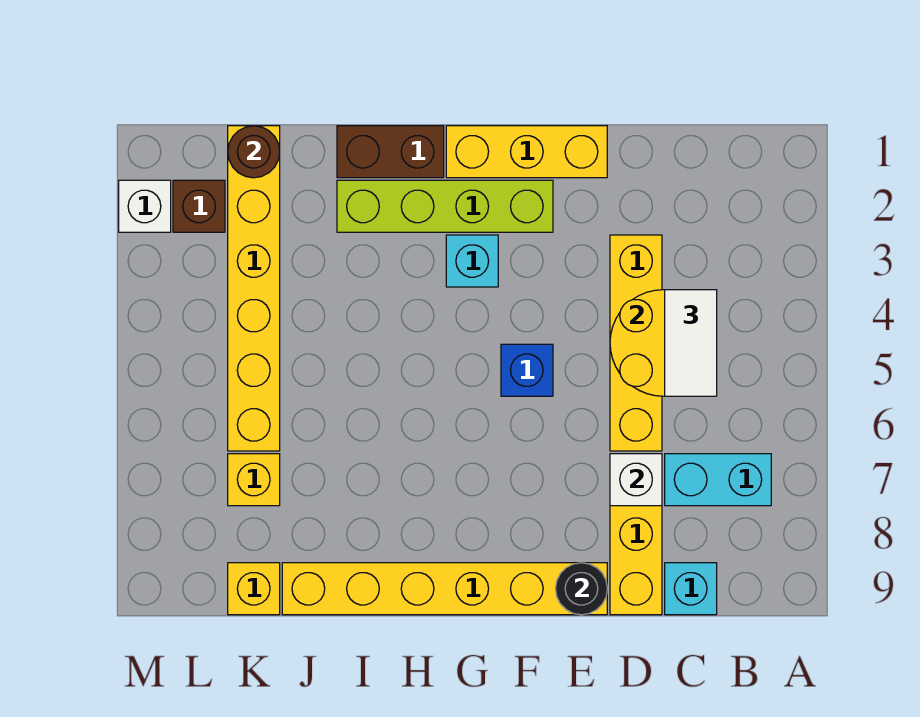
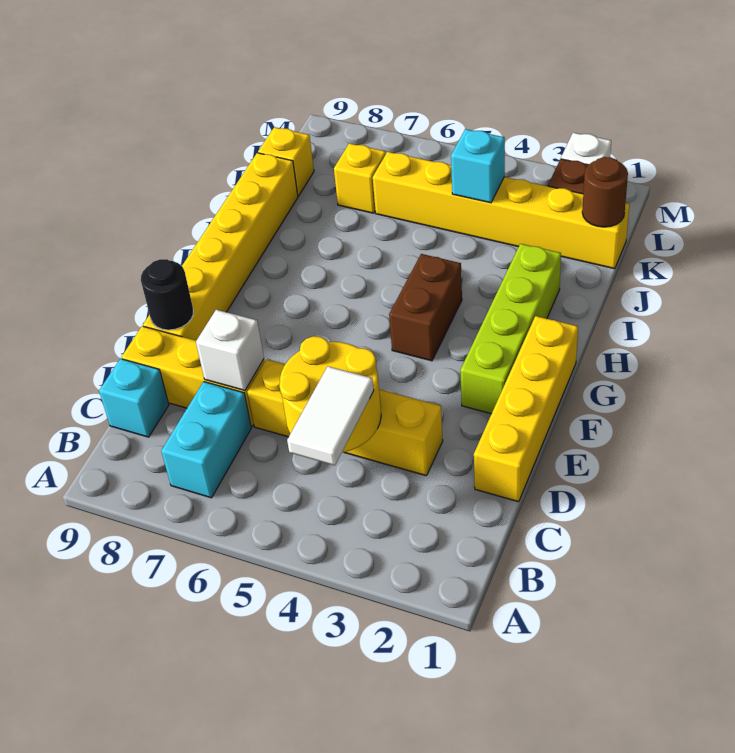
white tile C4:C5 level 3 -> white tile B4:C4 level 3
yellow brick E1:G1 level 1 -> yellow brick D1:G1 level 1
blue brick F5 level 1 -> none
cyan brick G3 level 1 -> cyan brick K4 level 2
brown brick H1:I1 level 1 -> brown brick G4:H4 level 1

